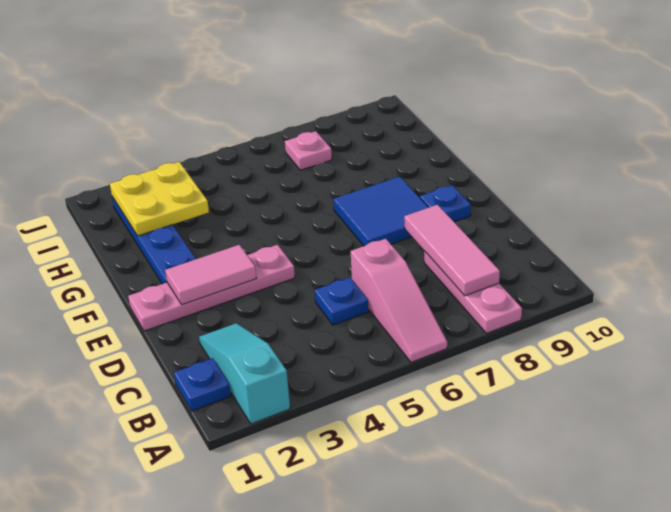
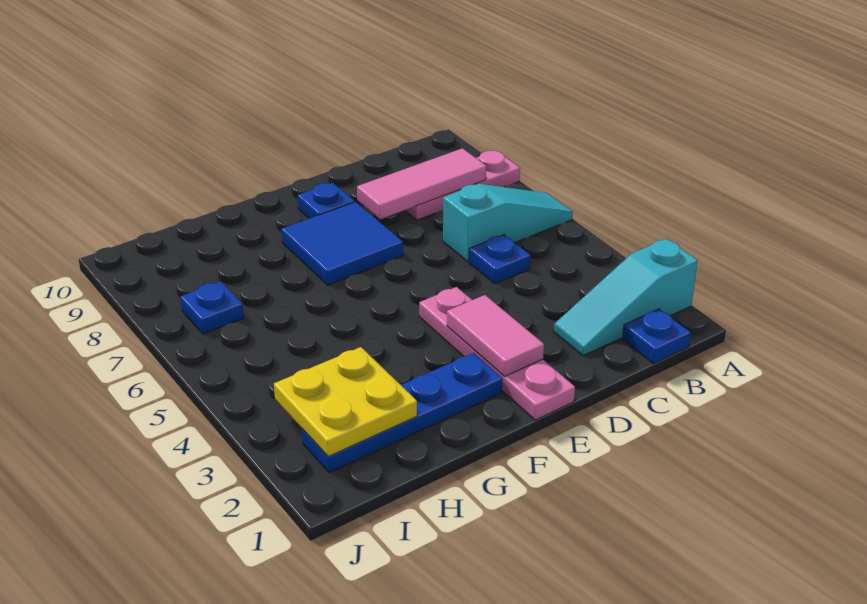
pink slope A6:C6 level 1 top C -> cyan slope A6:C6 level 1 top C
pink plate I7 level 1 -> blue plate I7 level 1

